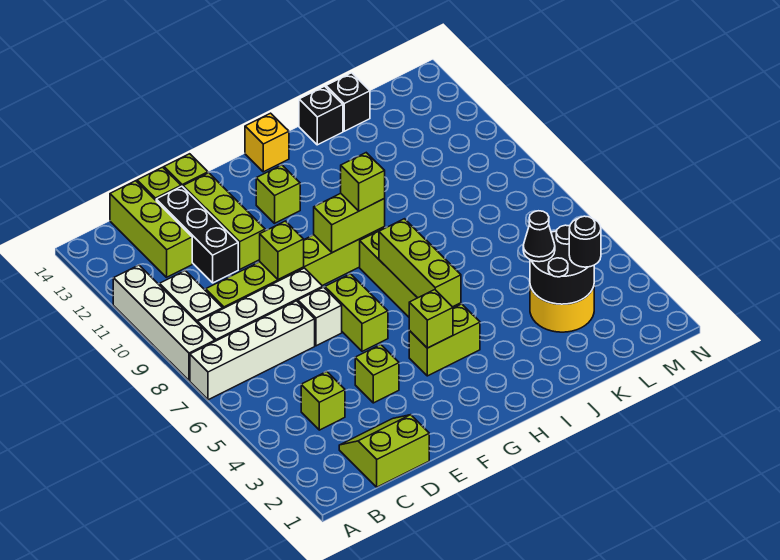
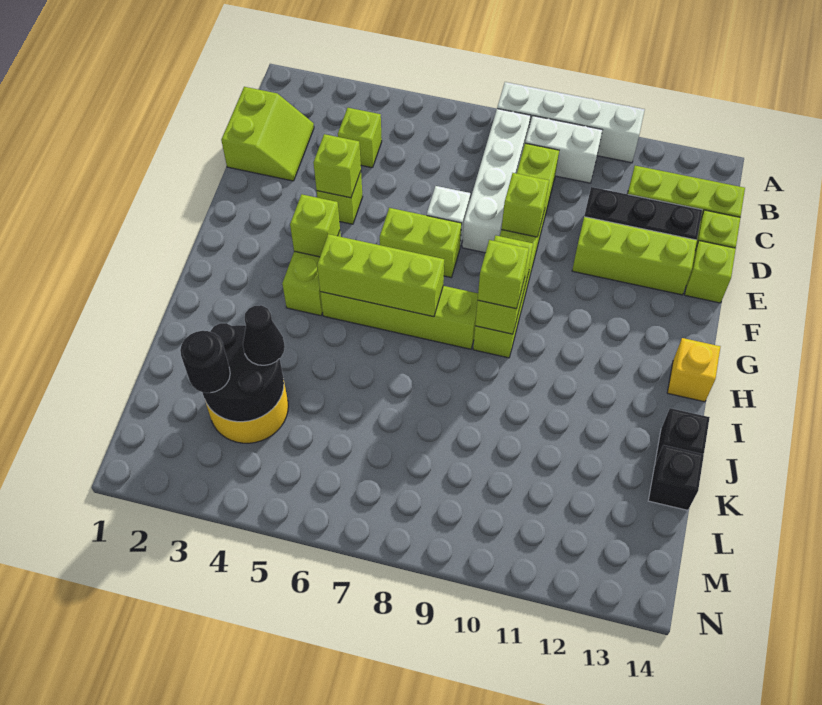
white brick A7:D7 level 1 -> none
lime brick G12 level 1 -> lime brick E4 level 2

